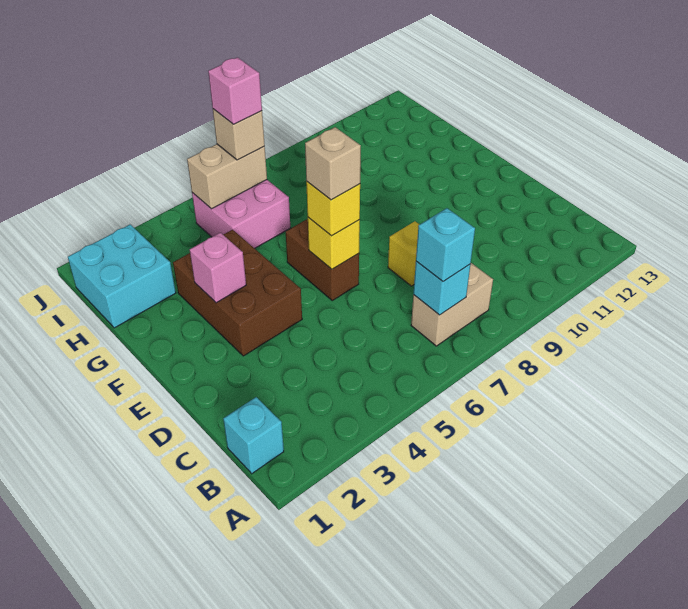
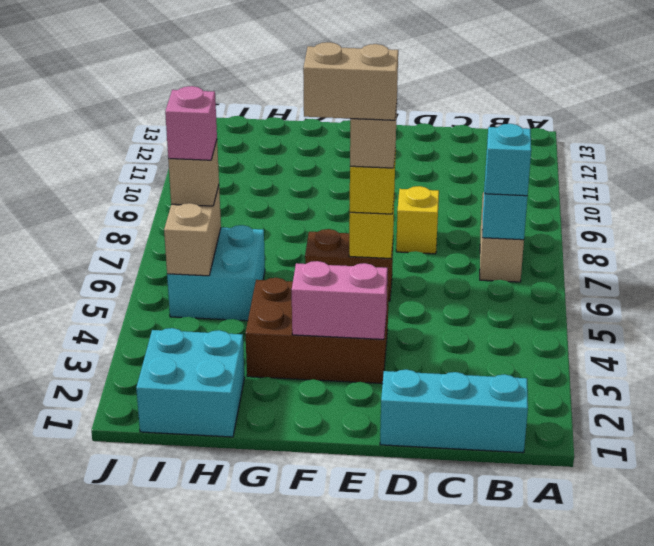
cyan brick B1 level 1 -> cyan brick B1:D1 level 1
none -> tan brick E6:F6 level 5
pink brick F3 level 2 -> pink brick E3:F3 level 2
pink brick H5:I6 level 1 -> cyan brick H5:I6 level 1

